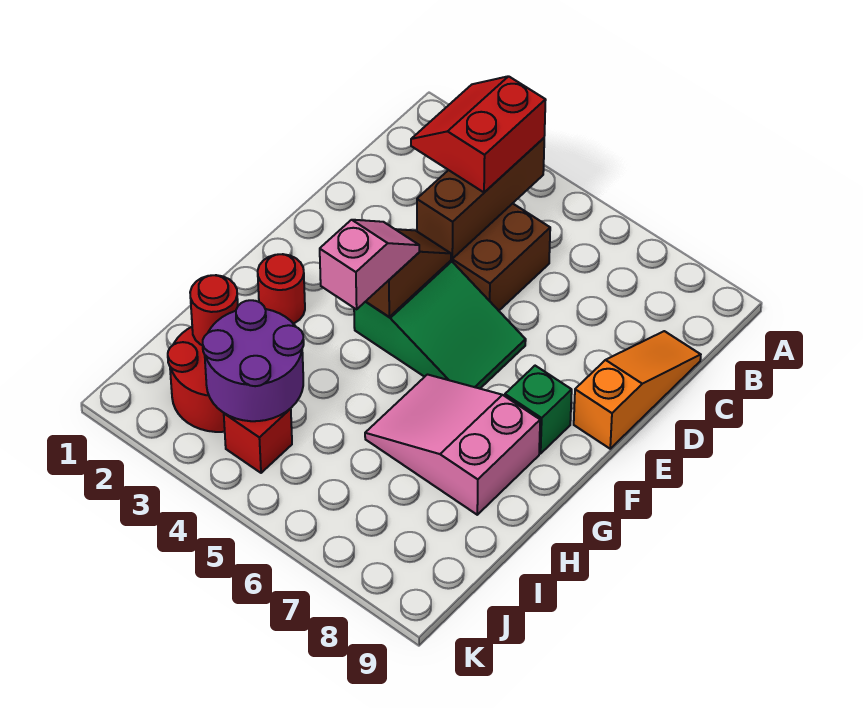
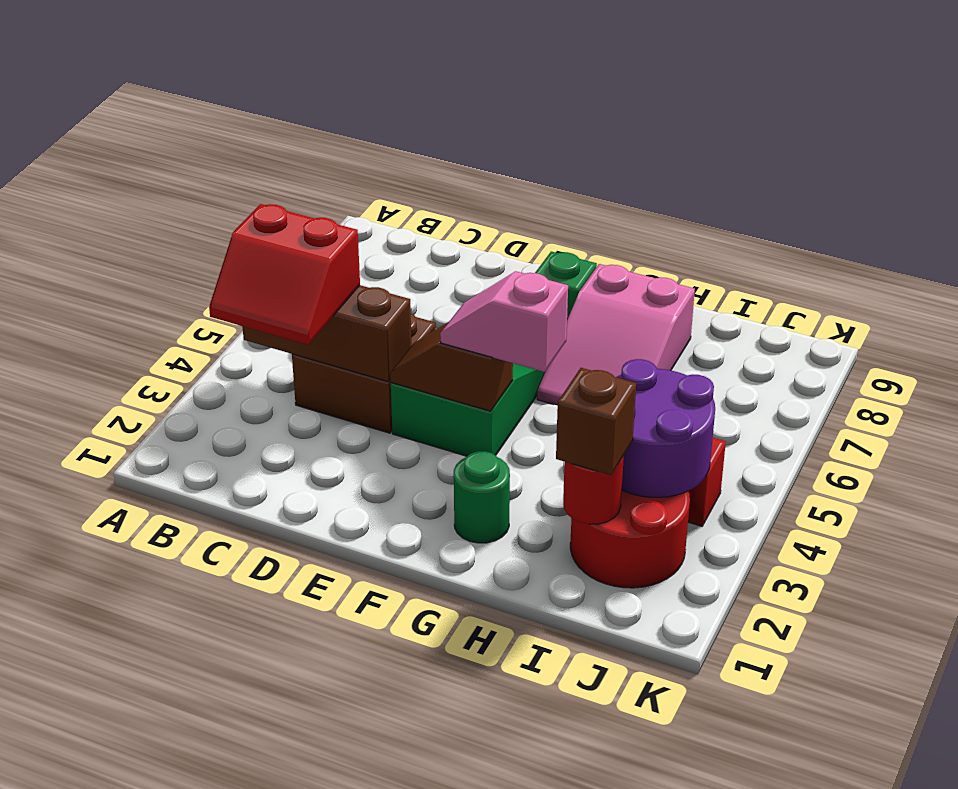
orange slope C9:E9 level 1 top E -> none
red round brick G2 level 1 -> green round brick G2 level 1
none -> brown brick I2 level 3

